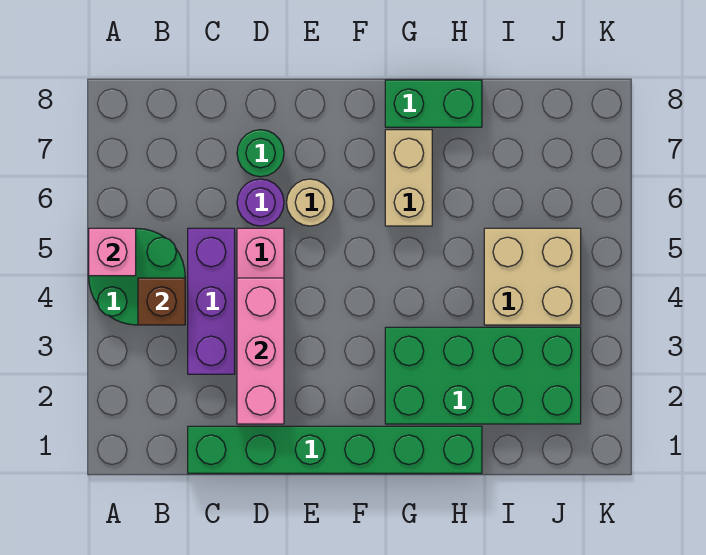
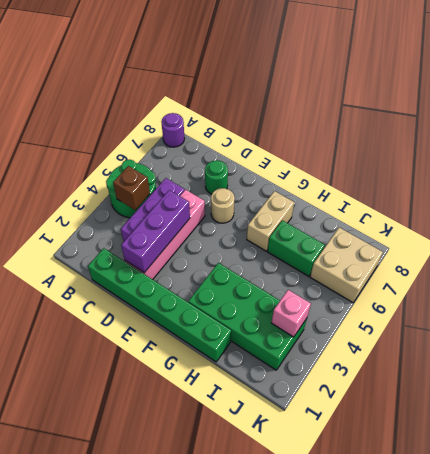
pink brick A5 level 2 -> pink brick J3 level 2
pink brick D2:D4 level 2 -> purple brick D2:D4 level 2
purple round brick D6 level 1 -> purple round brick A8 level 1
green brick G8:H8 level 1 -> green brick H6:I6 level 1
tan brick I4:J5 level 1 -> tan brick J6:K7 level 1

